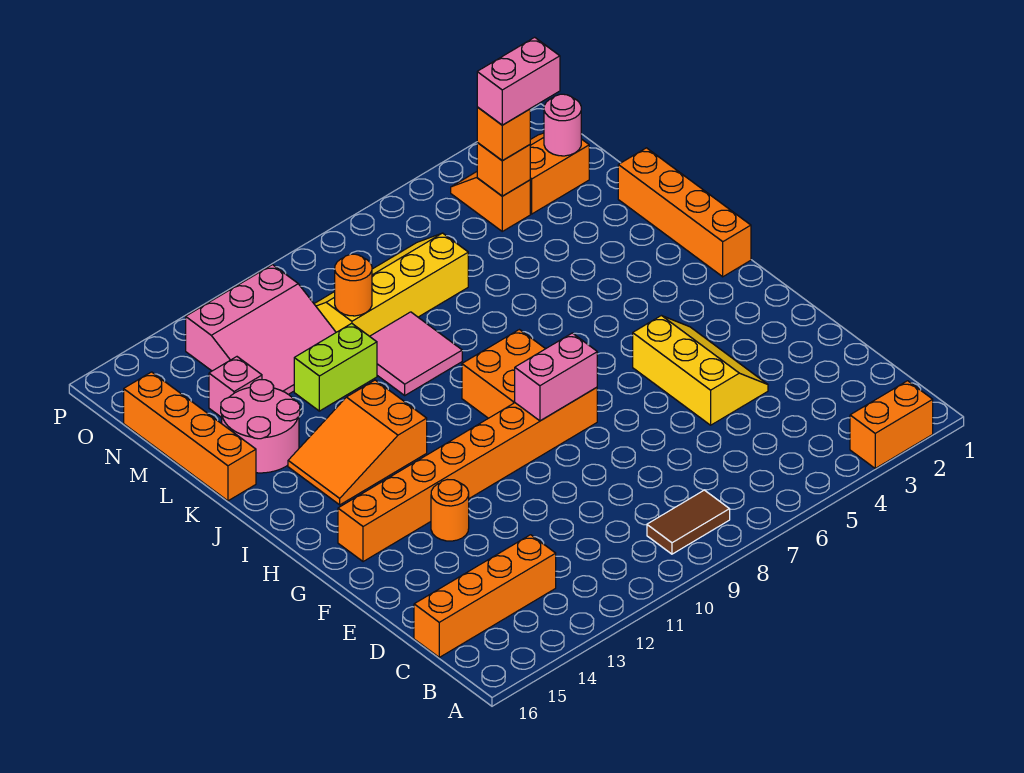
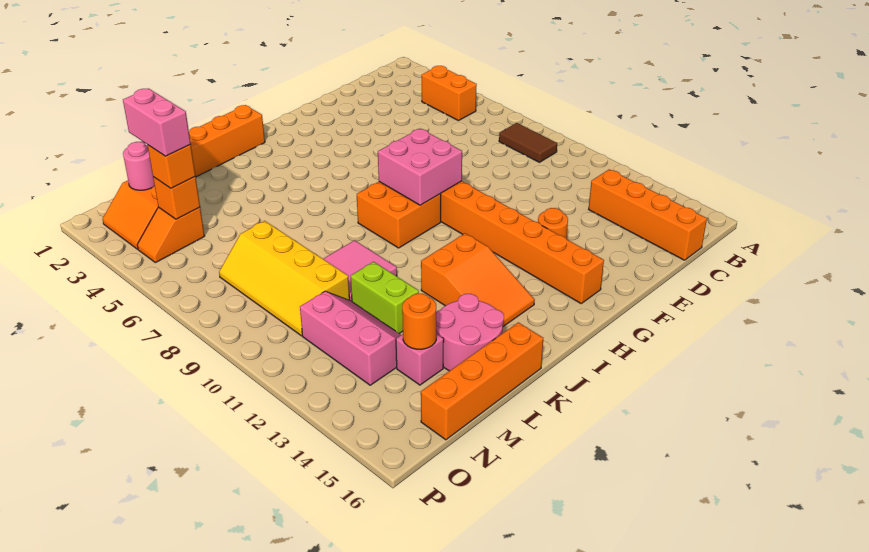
orange brick A2:A3 level 1 -> orange brick B4:B5 level 1
yellow slope E4:G5 level 1 top 5 -> none
pink brick G8:G9 level 2 -> pink brick G8:H9 level 2
orange round brick M10 level 2 -> orange round brick M14 level 2
pink slope M11:O13 level 1 top O -> pink slope M11:N13 level 1 top N

